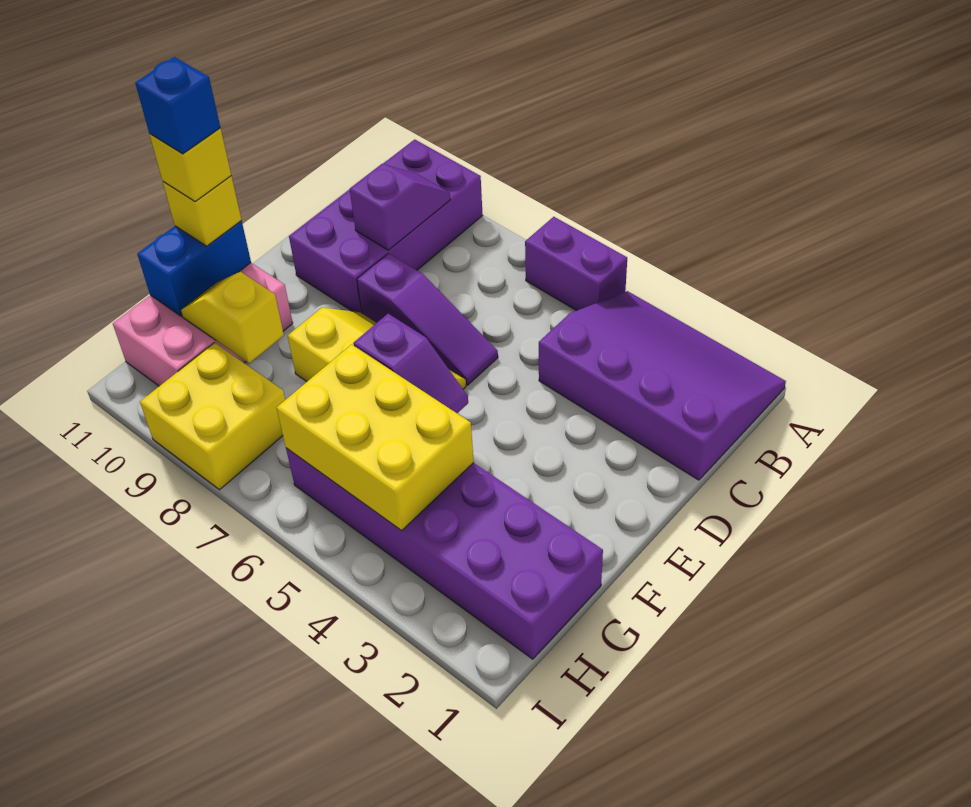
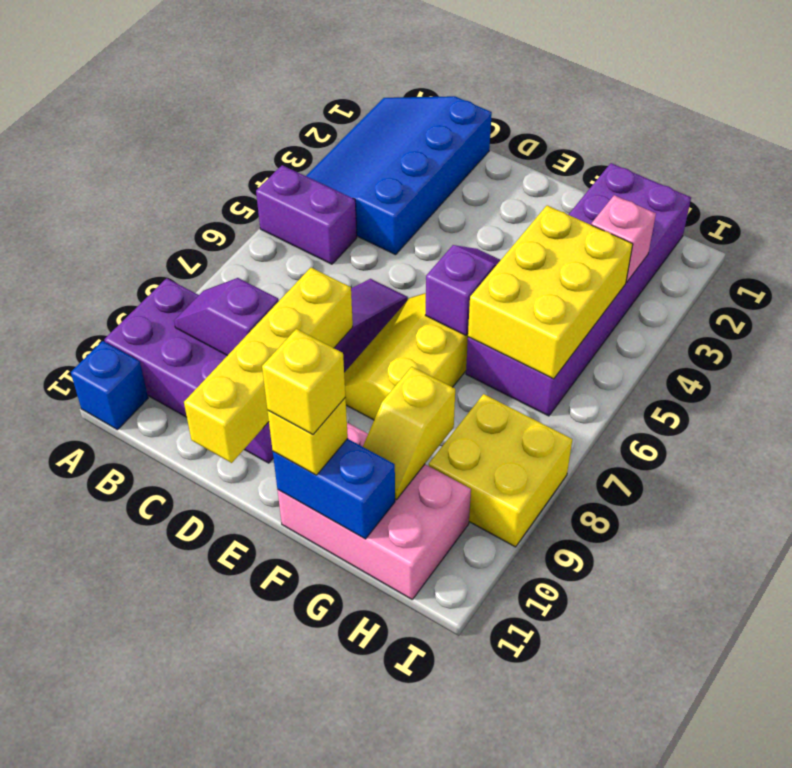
purple slope A1:C4 level 1 top C -> blue slope A1:C4 level 1 top C
purple brick A5:A6 level 1 -> purple brick A5:B5 level 1
none -> yellow brick D8:D11 level 2
blue brick F11 level 5 -> blue brick A11 level 1
none -> pink brick H3 level 2

